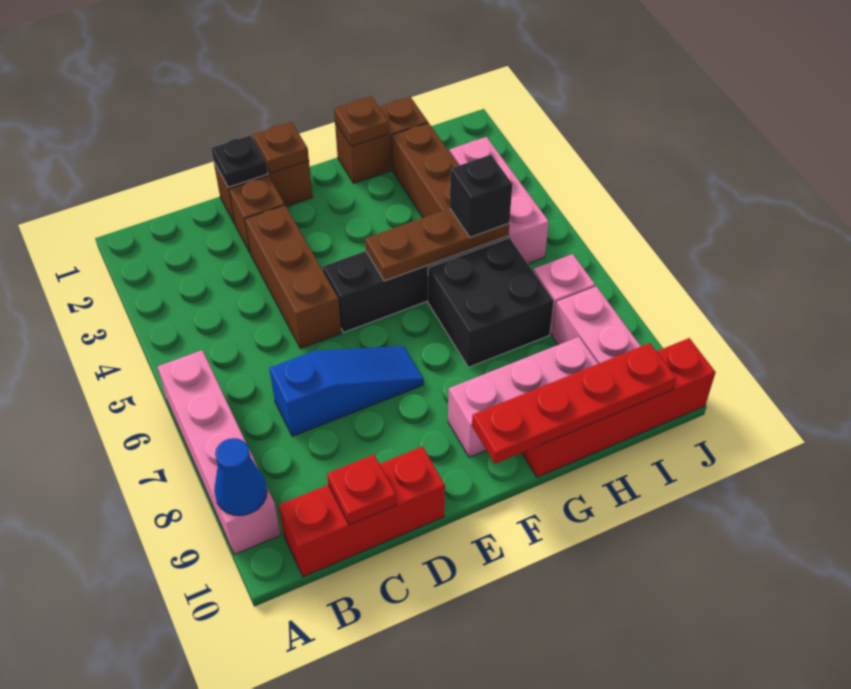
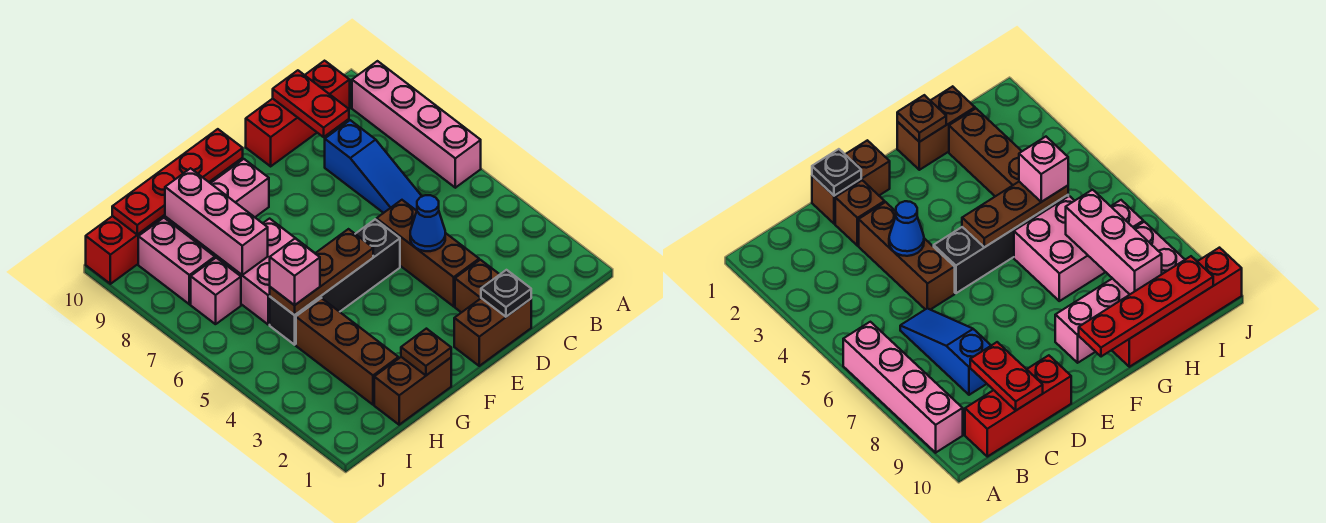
blue cone A9 level 2 -> blue cone D4 level 2
blue slope C7:E7 level 1 top C -> blue slope C6:C8 level 1 top 8
red plate C10 level 2 -> red plate C9:C10 level 2
brown plate E1 level 2 -> none
black brick G6:H7 level 1 -> pink brick G6:H7 level 1
black brick H5 level 3 -> pink brick H5 level 3
pink brick I3:I5 level 1 -> pink brick H7:H9 level 2

